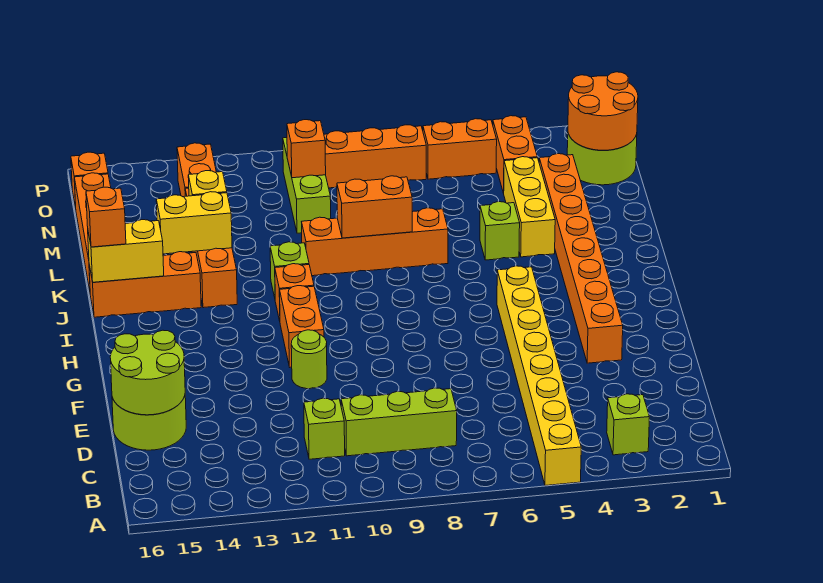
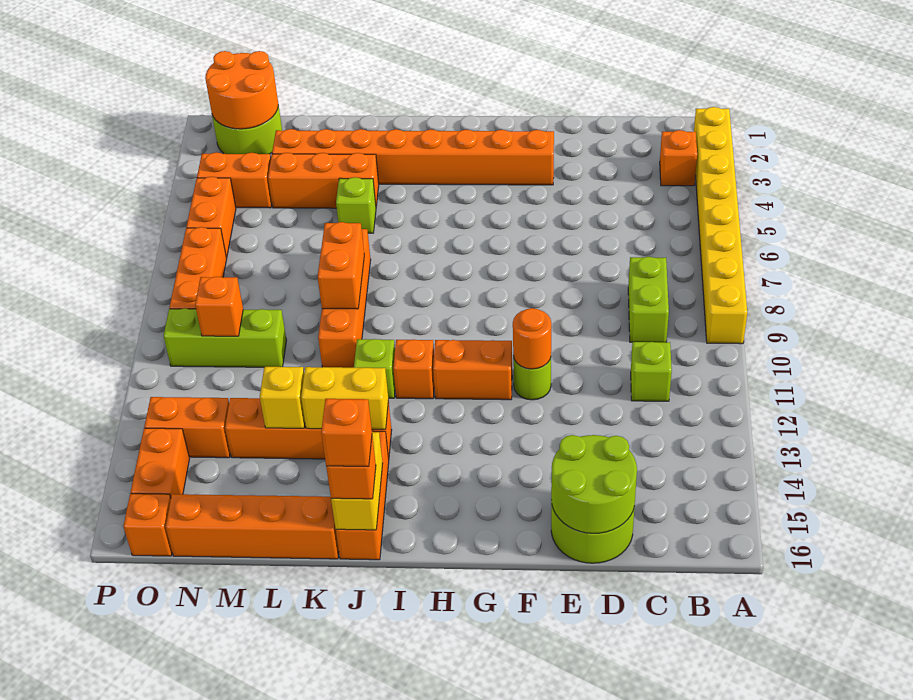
yellow brick A5:H5 level 1 -> yellow brick A2:A9 level 1
lime brick B3 level 1 -> orange brick B3 level 1
lime brick C8:C10 level 1 -> lime brick C8:C9 level 1
none -> orange round brick F11 level 2
none -> orange brick J16 level 4
yellow brick K4:M4 level 1 -> orange brick K4:M4 level 1
yellow brick K13:K14 level 2 -> yellow brick J13:K13 level 2
none -> orange brick O14:O15 level 1

